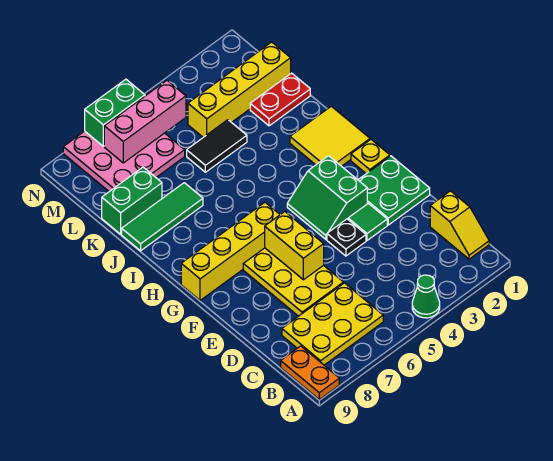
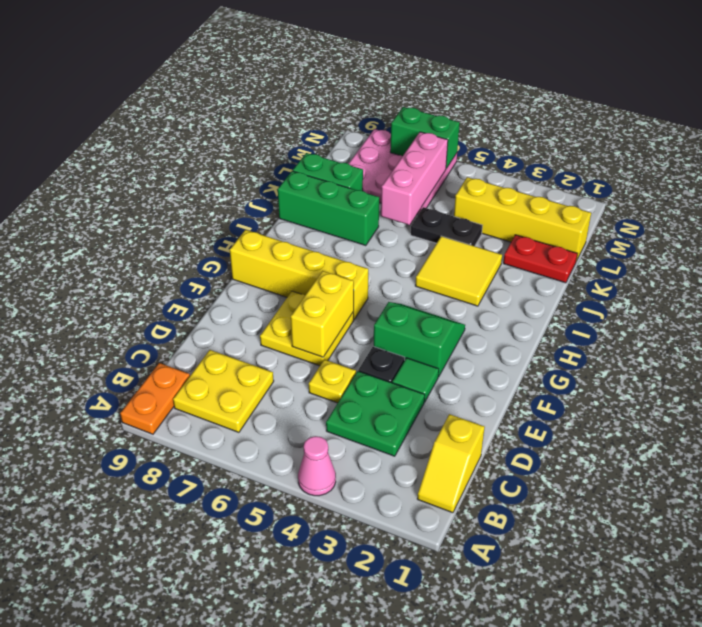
green cone A4 level 1 -> pink cone A4 level 1
yellow plate B6:C8 level 1 -> yellow plate B7:C8 level 1
yellow plate D6:F7 level 1 -> yellow plate E6:F7 level 1
green plate E1:F2 level 1 -> green plate C3:D4 level 1
green slope F3:G4 level 1 top 3 -> green slope F3:G4 level 1 top F
yellow plate G1 level 1 -> yellow plate D5 level 1
yellow tile H1:I2 level 1 -> yellow tile I3:J4 level 1
green tile J7:J9 level 1 -> green brick J7:J9 level 1
black tile K4:K5 level 1 -> black plate K4:K5 level 1
pink brick M5:M7 level 2 -> pink brick K6:M6 level 2

